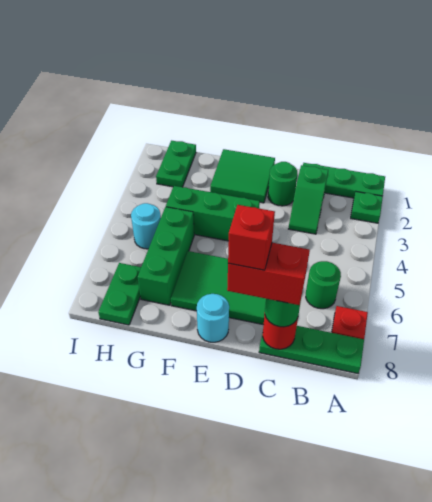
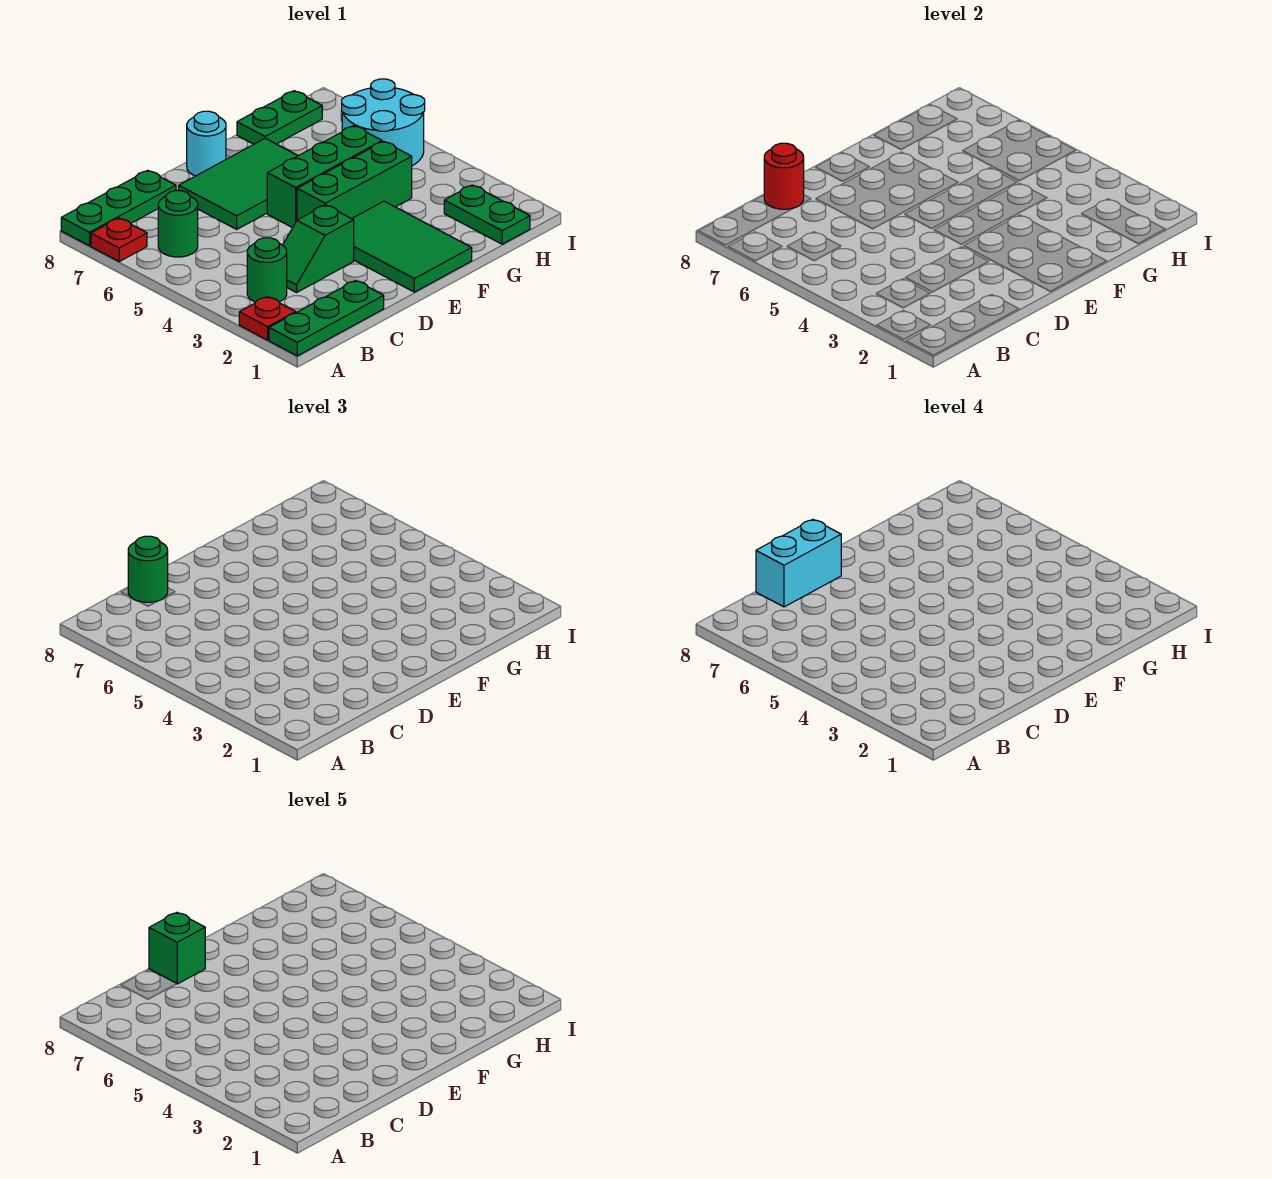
green plate A2 level 1 -> red plate A2 level 1
green slope C2:C3 level 1 top 2 -> green slope C3:D3 level 1 top D
red brick C8:D8 level 4 -> cyan brick C8:D8 level 4
green round brick D2 level 1 -> green round brick B3 level 1
red brick D8 level 5 -> green brick D8 level 5
green tile E1:F2 level 1 -> green tile E1:F3 level 1
green brick G5:G7 level 1 -> green brick E5:G5 level 1
cyan round brick H5 level 1 -> cyan round brick H5:I6 level 1
green plate H7:H8 level 1 -> green plate G8:H8 level 1

